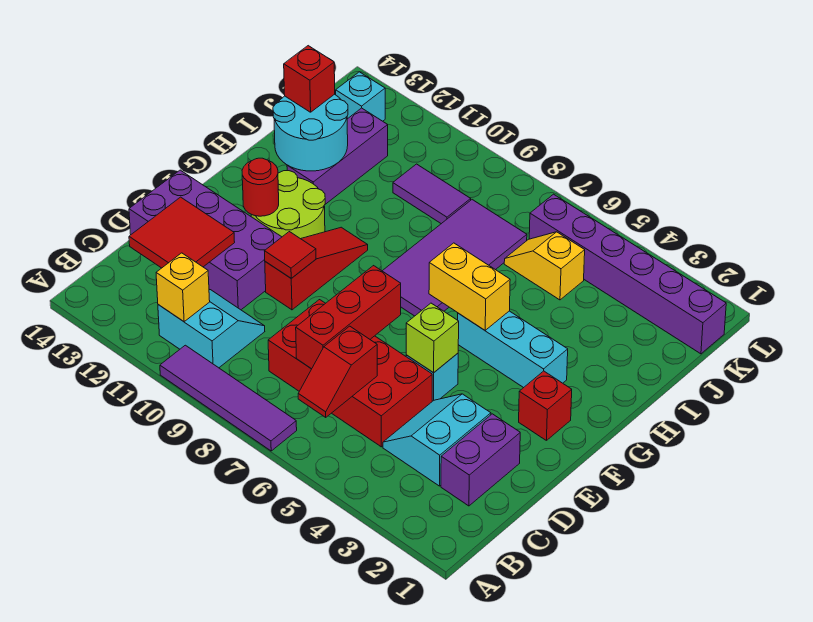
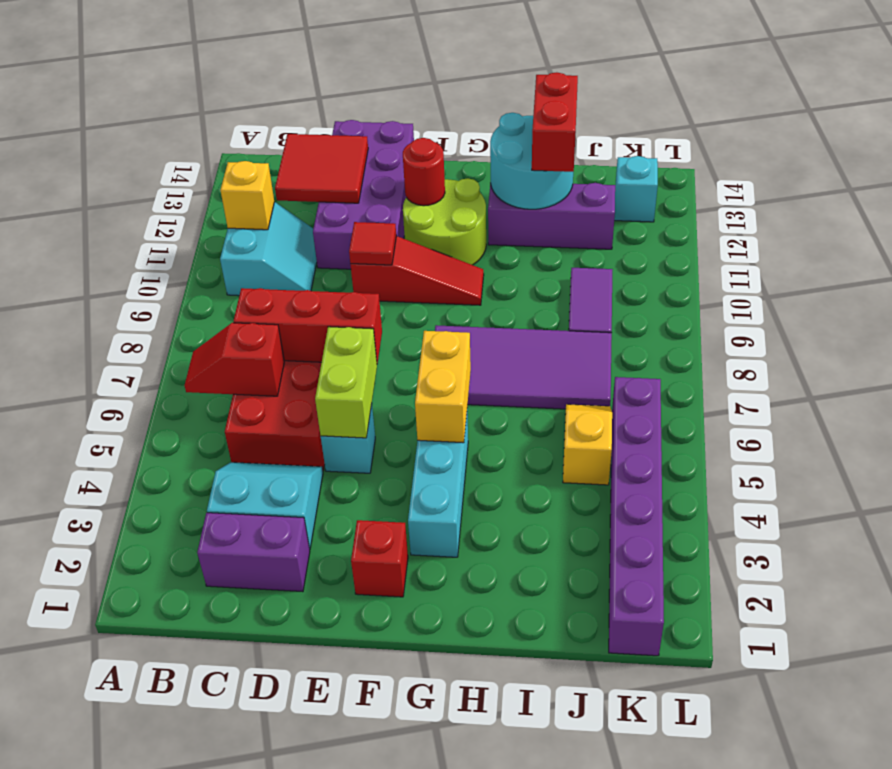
purple tile A7:A10 level 1 -> none
lime brick E5 level 2 -> lime brick E5:E6 level 2
red brick I13 level 3 -> red brick I12:I13 level 3

